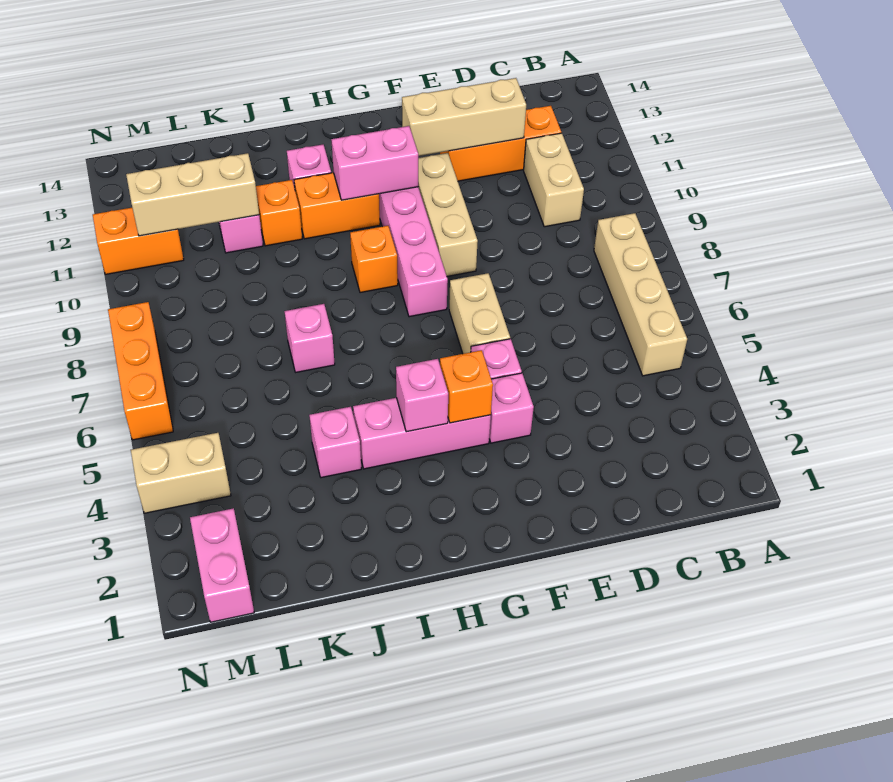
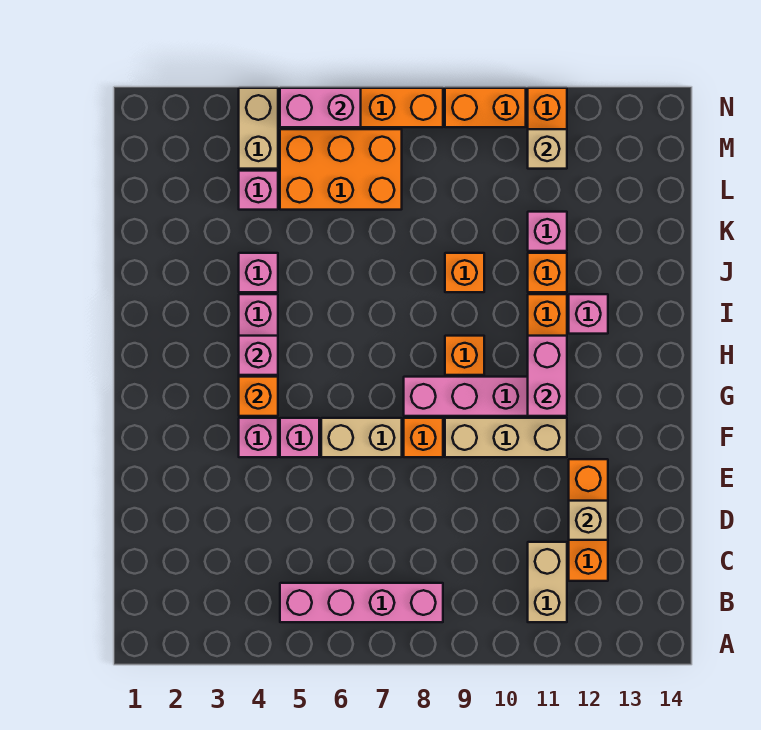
tan brick B5:B8 level 1 -> pink brick B5:B8 level 1
tan brick C10:C11 level 1 -> tan brick B11:C11 level 1
tan brick D12:F12 level 2 -> tan brick D12 level 2
none -> orange brick F8 level 1
pink brick J7 level 1 -> pink brick L4 level 1
none -> orange brick J9 level 1
tan brick K11:M11 level 2 -> tan brick M11 level 2
none -> orange brick L5:M7 level 1
pink brick M1:M2 level 1 -> pink brick N5:N6 level 2
none -> orange brick N9:N10 level 1

